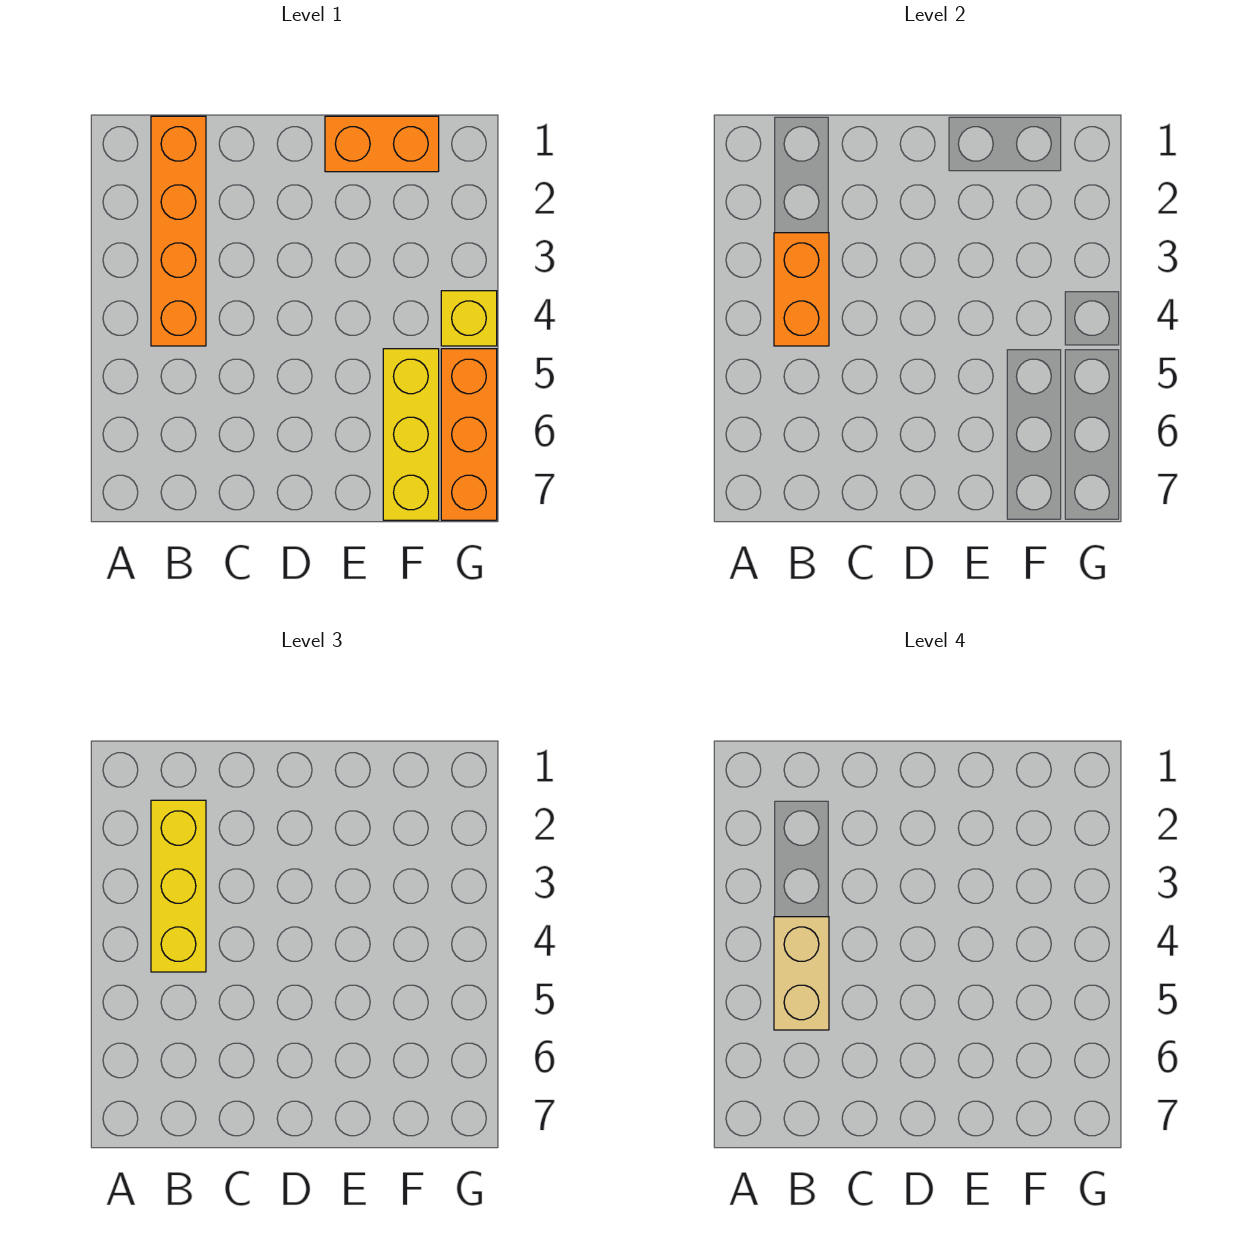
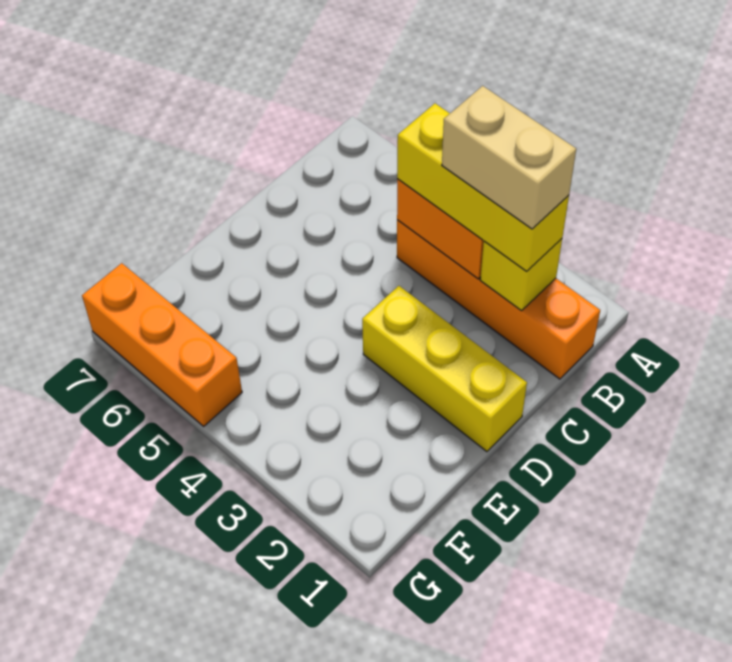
tan brick B4:B5 level 4 -> tan brick B2:B3 level 4
orange brick E1:F1 level 1 -> none
yellow brick F5:F7 level 1 -> yellow brick D1:D3 level 1
yellow brick G4 level 1 -> yellow brick B2 level 2

